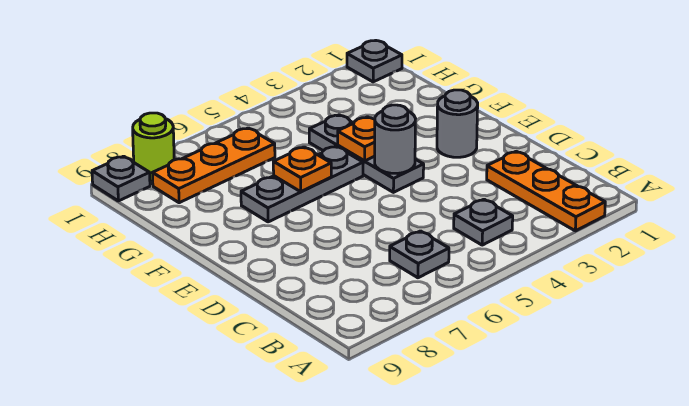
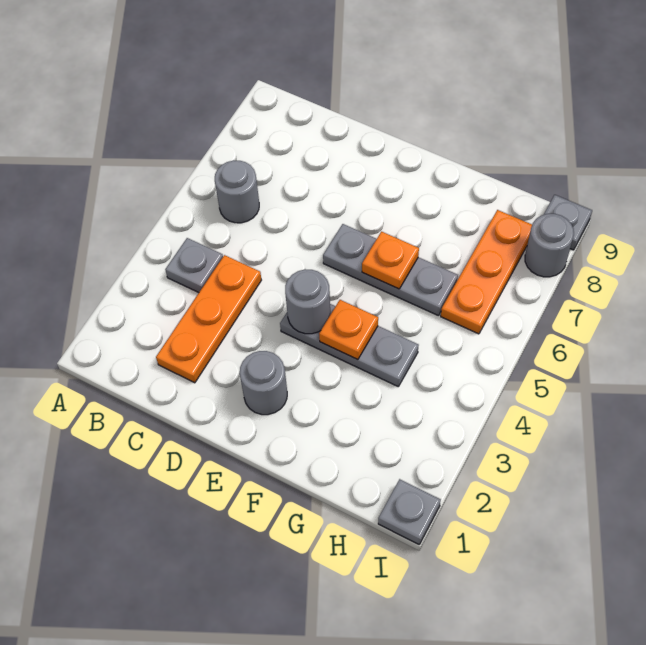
orange plate A2:C2 level 1 -> orange plate C2:C4 level 1
grey plate B6 level 1 -> grey round brick B6 level 1
grey plate F5:F7 level 1 -> grey plate E6:G6 level 1
lime round brick I8 level 1 -> grey round brick I8 level 1

